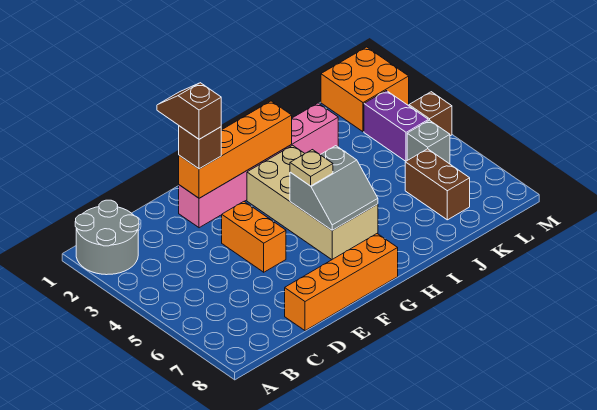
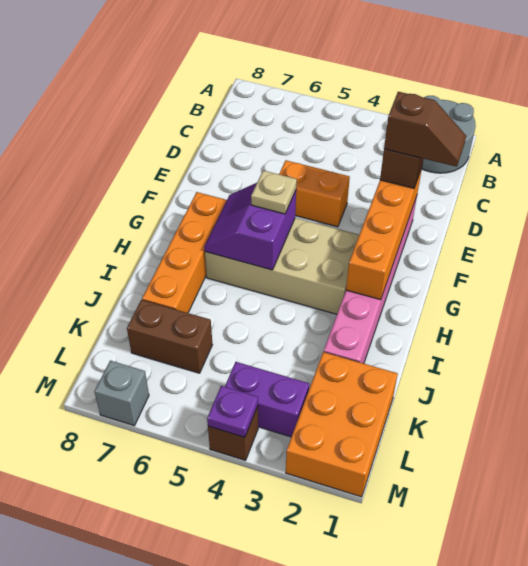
orange brick D8:G8 level 1 -> orange brick G7:J7 level 1
grey slope G5:H6 level 2 top 5 -> purple slope G5:H6 level 2 top 5
orange brick L1:M2 level 1 -> orange brick K1:M2 level 1
grey brick L5 level 1 -> grey brick M7 level 1
none -> purple plate M4 level 2

